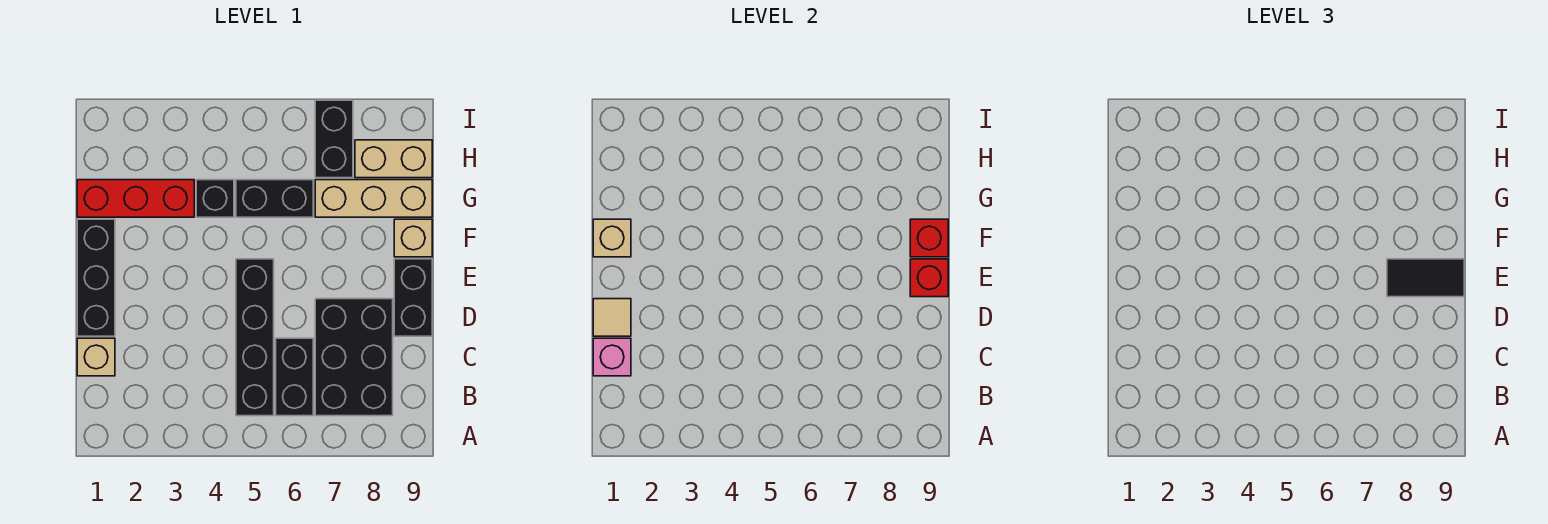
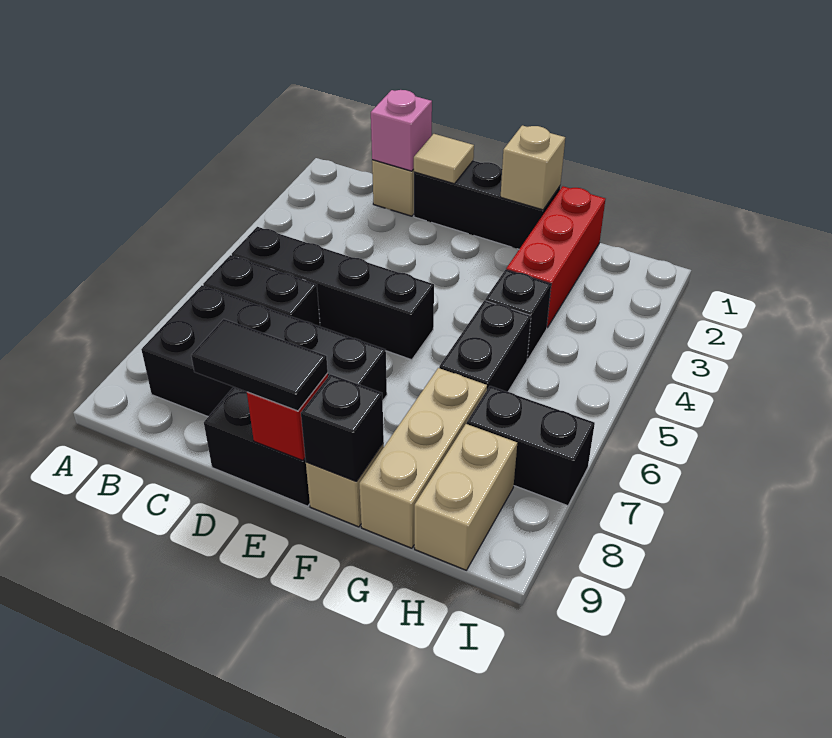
black brick B7:D8 level 1 -> black brick B7:E8 level 1
black tile E8:E9 level 3 -> black tile D9:E9 level 3
red brick F9 level 2 -> black brick F9 level 2

